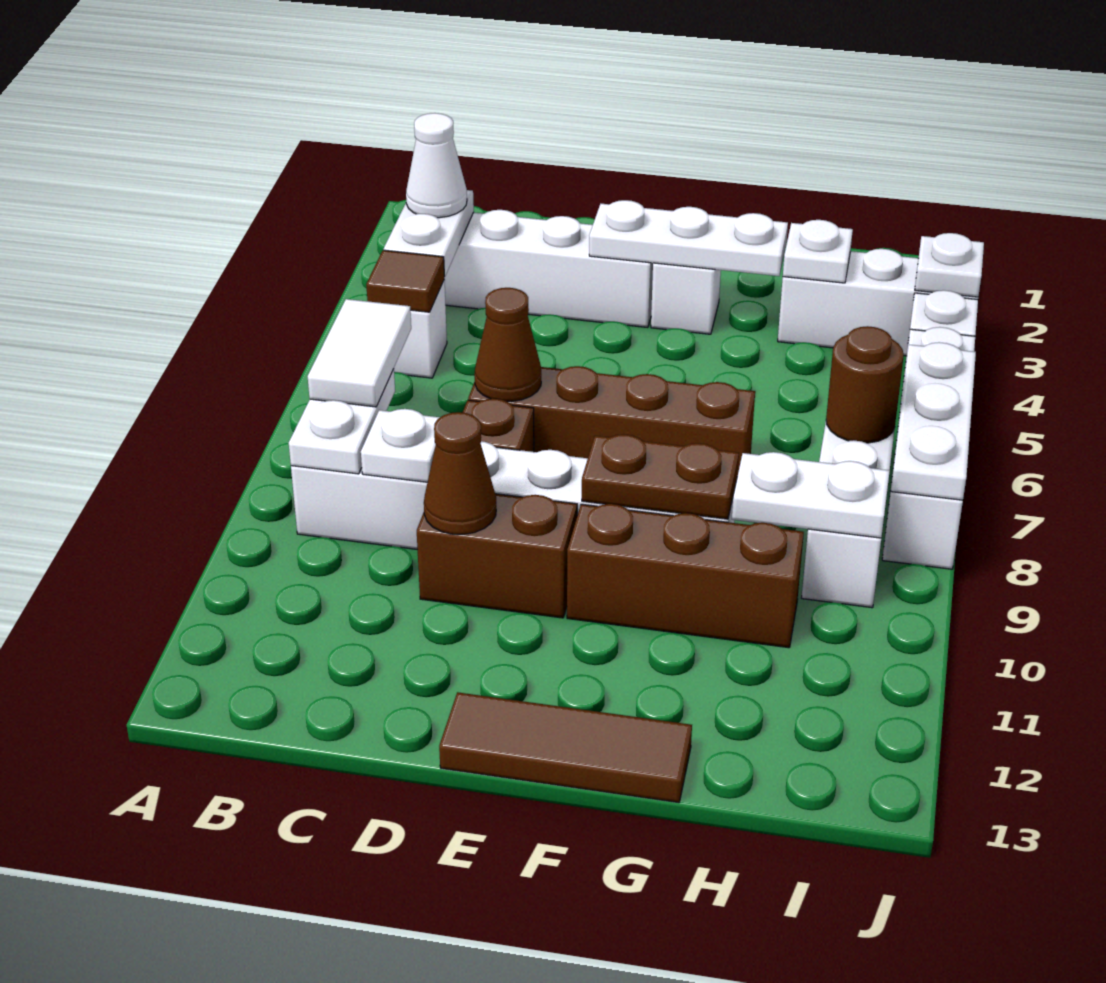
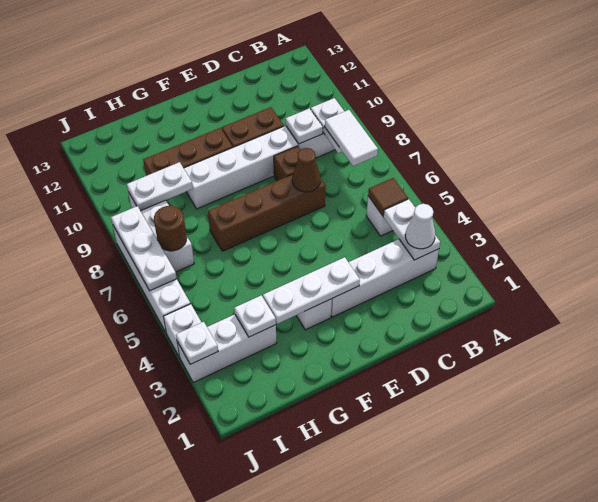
brown cone D10 level 2 -> none
brown tile E13:G13 level 1 -> none
brown plate F9:G9 level 2 -> none

